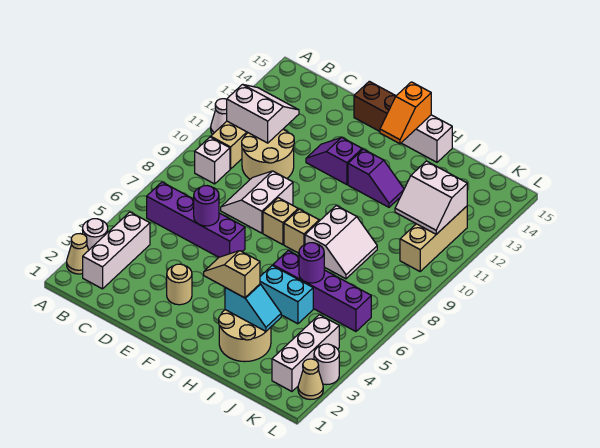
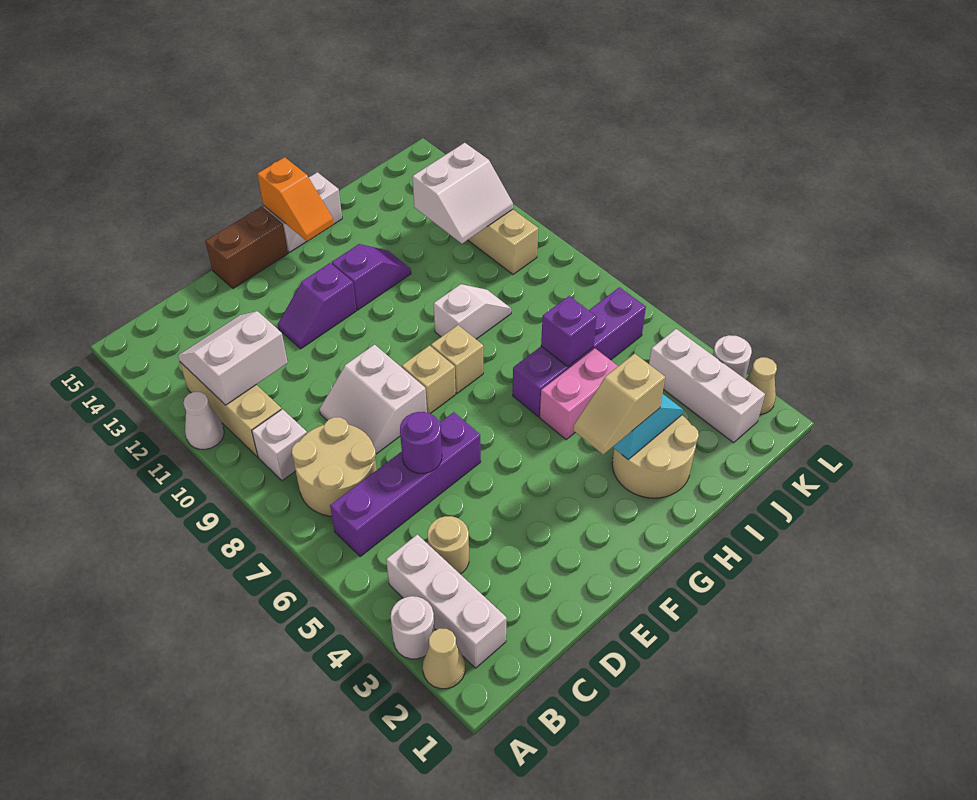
tan round brick C10:D11 level 1 -> tan round brick B7:C8 level 1
tan round brick E3 level 1 -> tan round brick C4 level 1
cyan brick H5:I5 level 1 -> pink brick H5:I5 level 1
white slope H8:I9 level 1 top H -> white slope H9:I9 level 1 top H
purple round brick I6 level 2 -> purple brick I6 level 2

